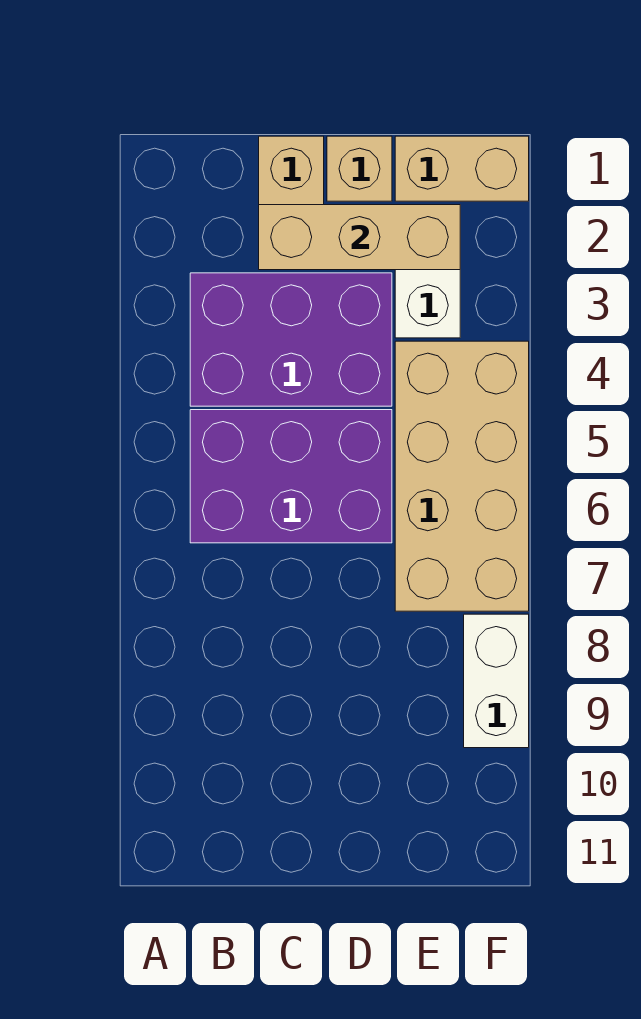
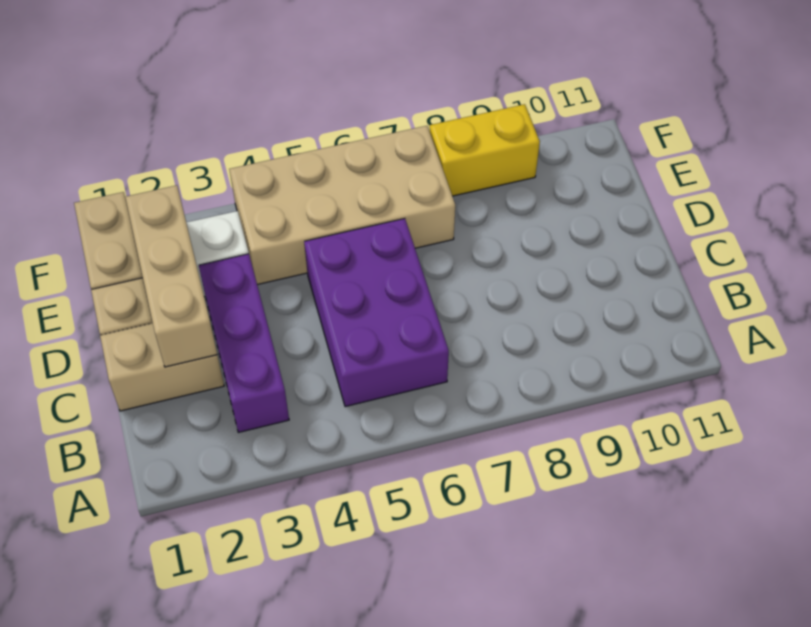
purple brick B3:D4 level 1 -> purple brick B3:D3 level 1
white brick F8:F9 level 1 -> yellow brick F8:F9 level 1

